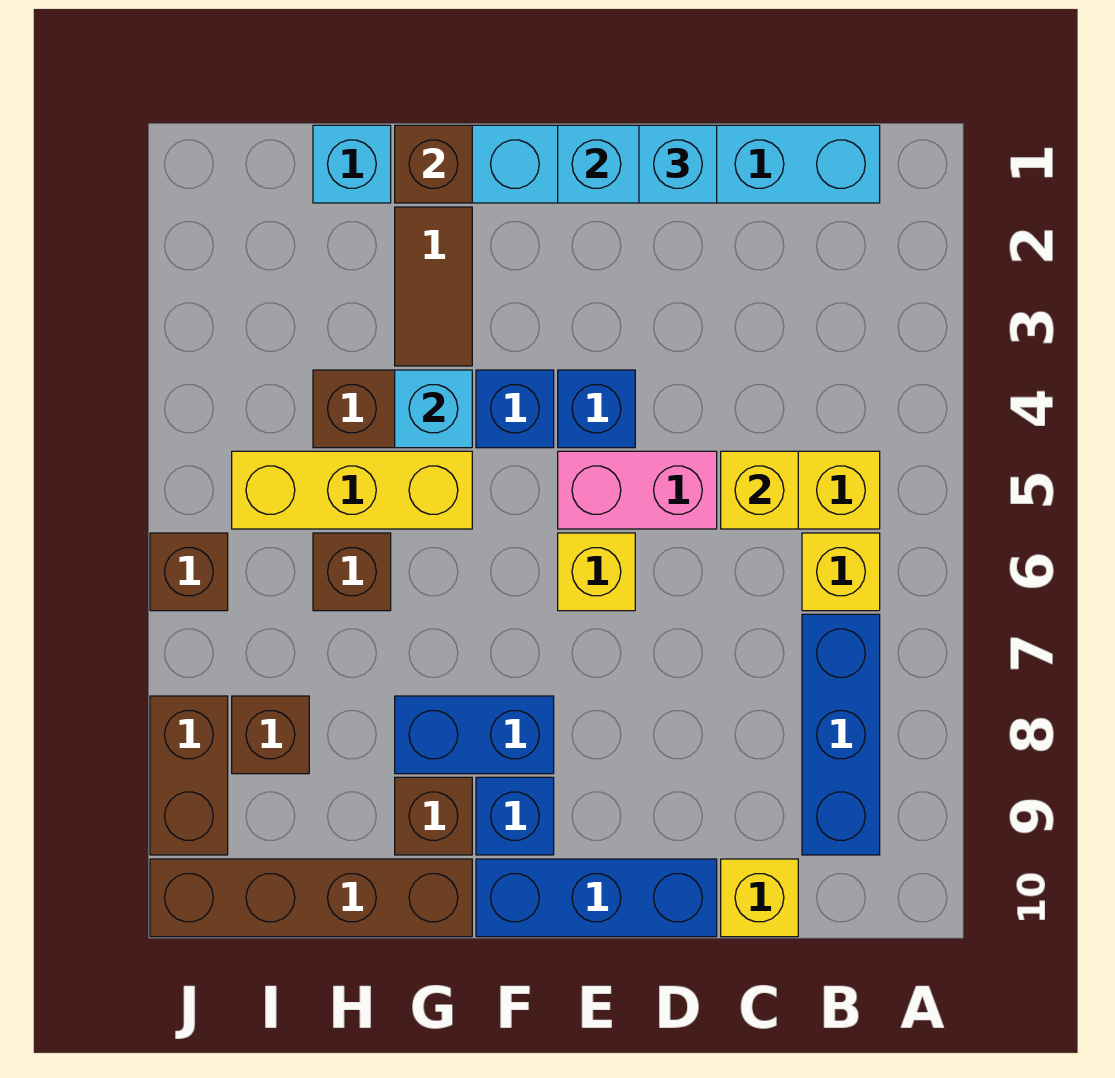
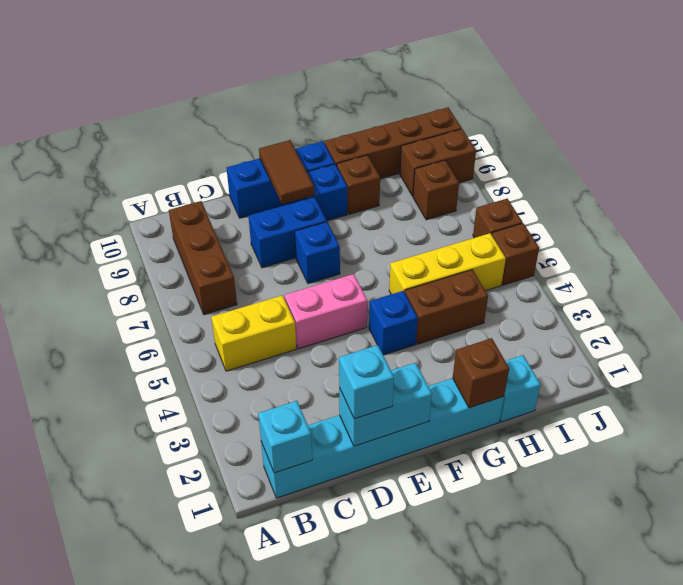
yellow brick B6 level 1 -> none
blue brick B7:B9 level 1 -> brown brick B7:B9 level 1
yellow brick C5 level 2 -> none
yellow brick C10 level 1 -> none
blue brick E4 level 1 -> blue brick E7 level 1
yellow brick E6 level 1 -> none
blue brick F8:G8 level 1 -> blue brick D8:E8 level 1
brown tile G2:G3 level 1 -> brown tile E9:E10 level 2
cyan brick G4 level 2 -> cyan brick B1 level 2
brown brick H6 level 1 -> brown brick J5 level 1
brown brick J8:J9 level 1 -> brown brick I9:J9 level 1

